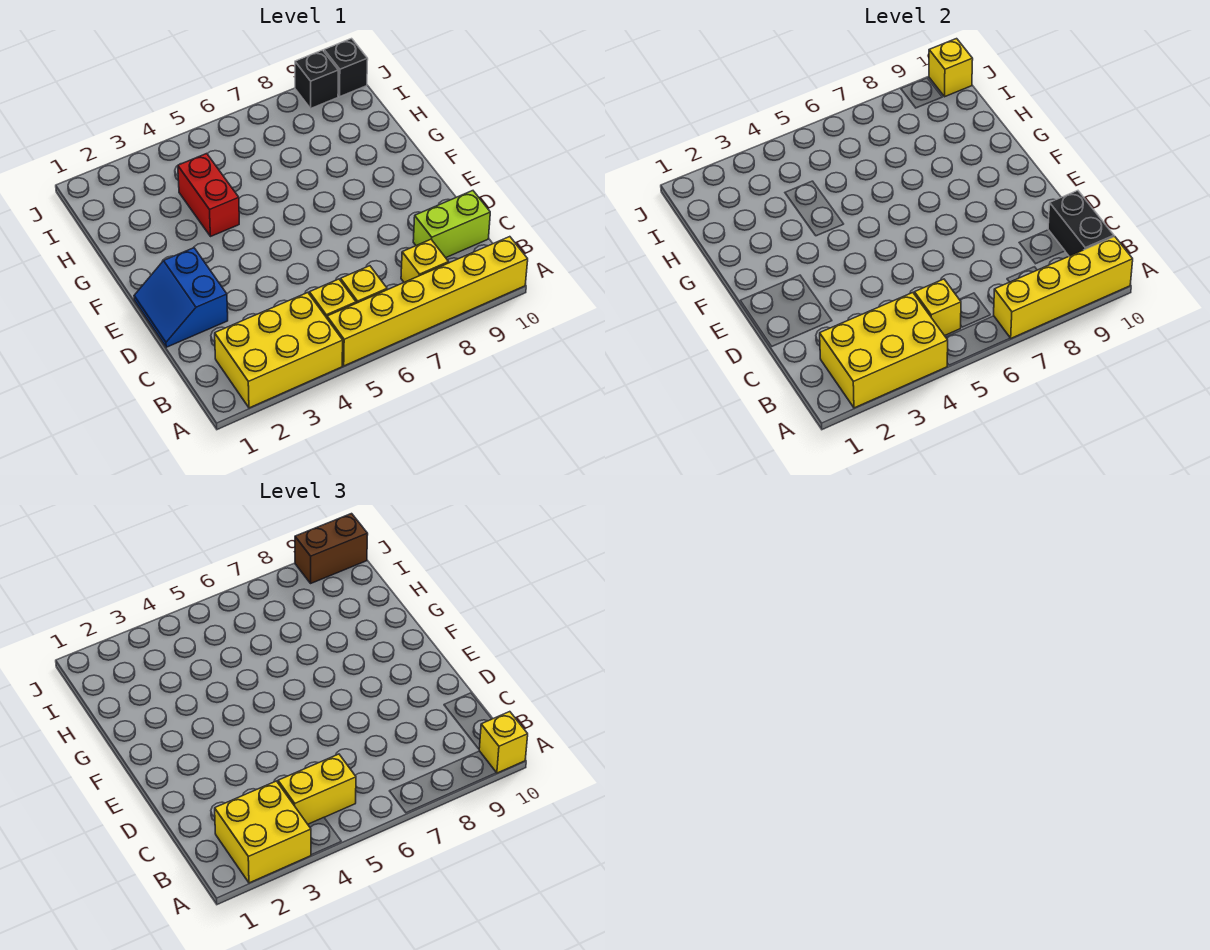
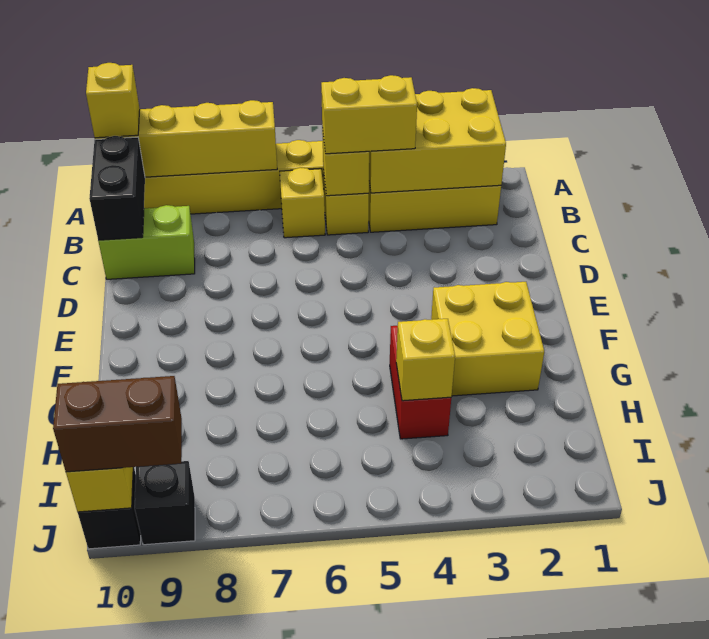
yellow brick A2:B3 level 3 -> yellow brick F2:G3 level 1
yellow brick B8 level 1 -> yellow brick H4 level 2
blue slope D1:E2 level 1 top 2 -> none

